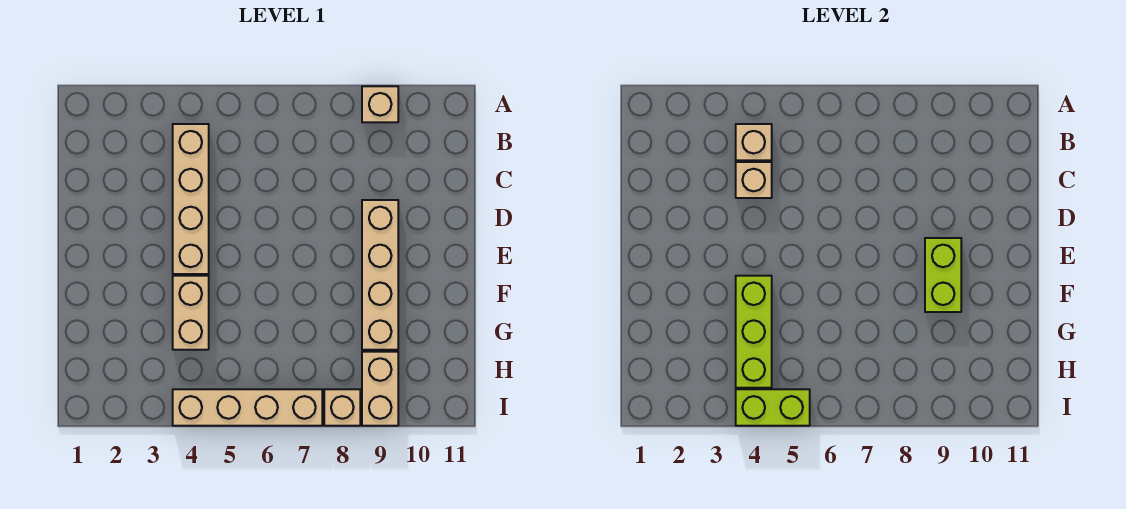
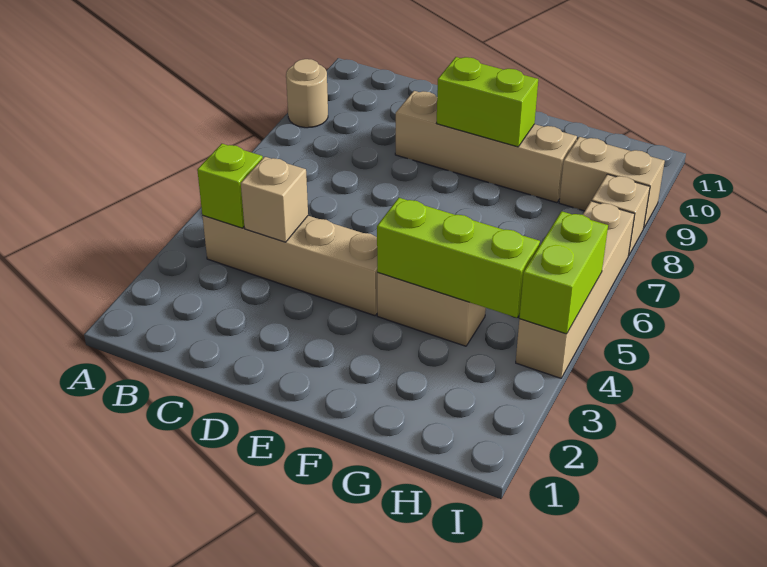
tan brick A9 level 1 -> tan round brick A9 level 1
tan brick B4 level 2 -> lime brick B4 level 2

